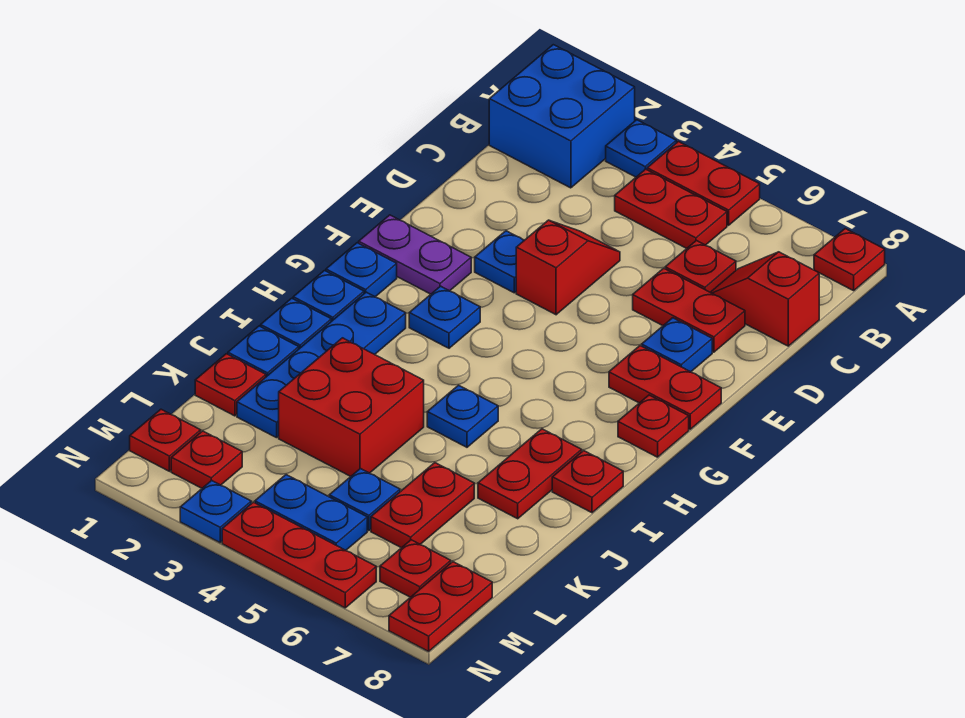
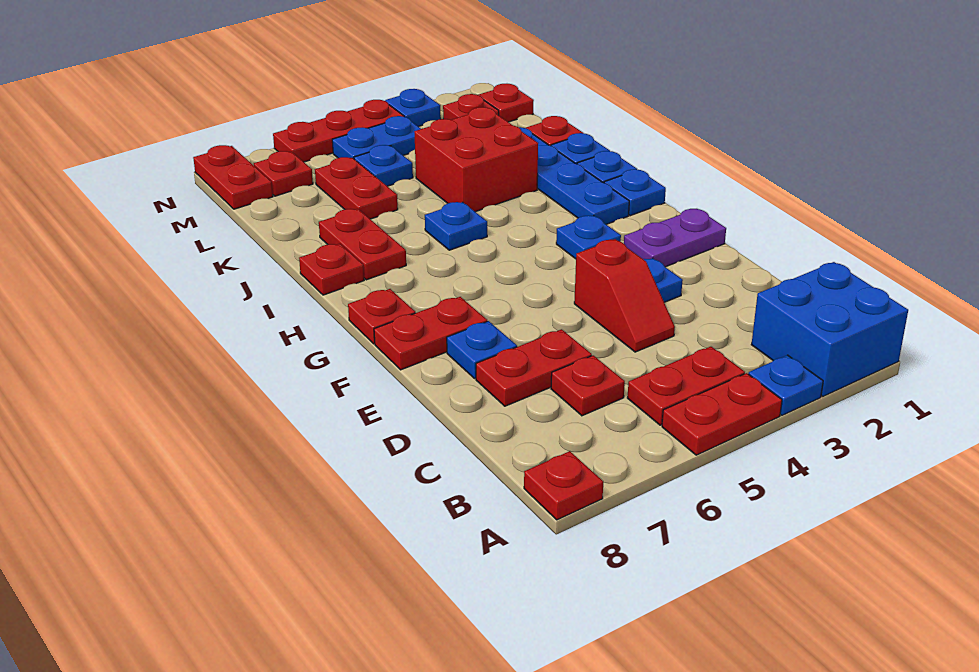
red slope C7:C8 level 1 top 8 -> none
blue plate G1 level 1 -> none

